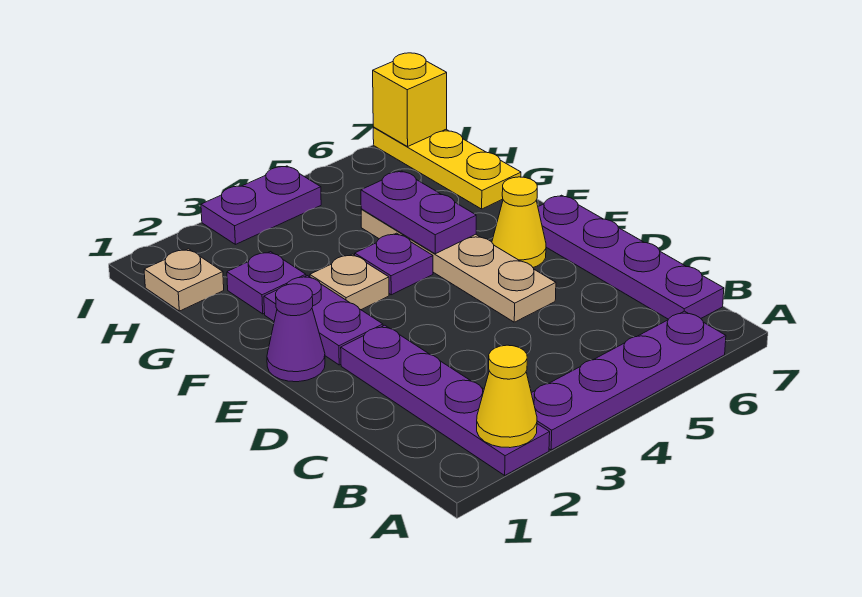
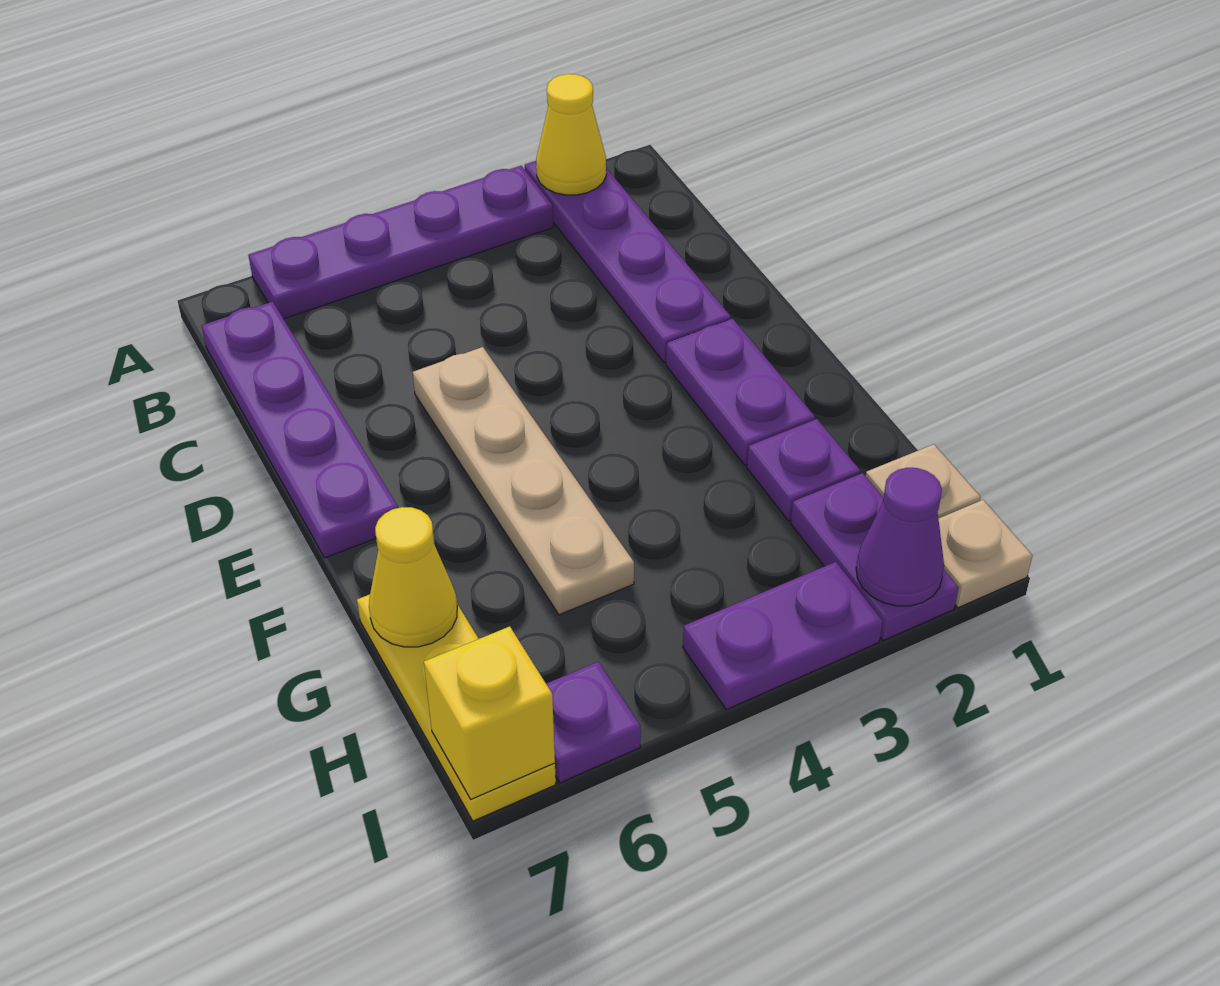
purple cone E1 level 1 -> purple cone I2 level 2
yellow cone E6 level 1 -> yellow cone G7 level 2
tan plate F3 level 1 -> tan plate I1 level 1
purple plate F4 level 1 -> purple plate I6 level 1
purple plate F5:G5 level 2 -> purple plate H2:I2 level 1

